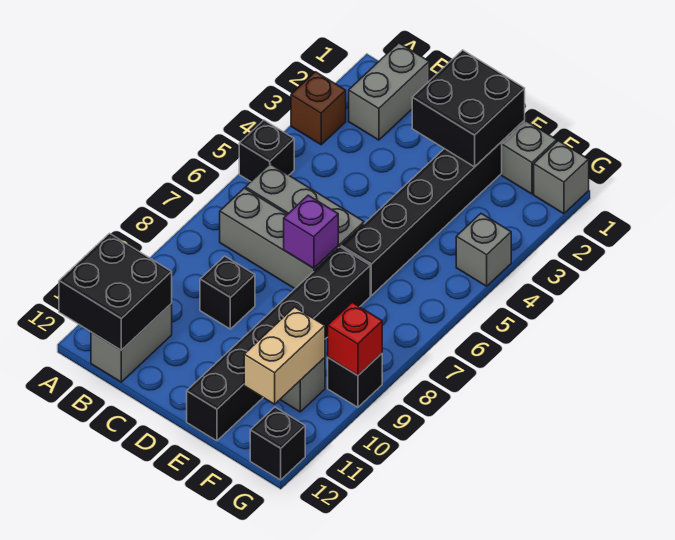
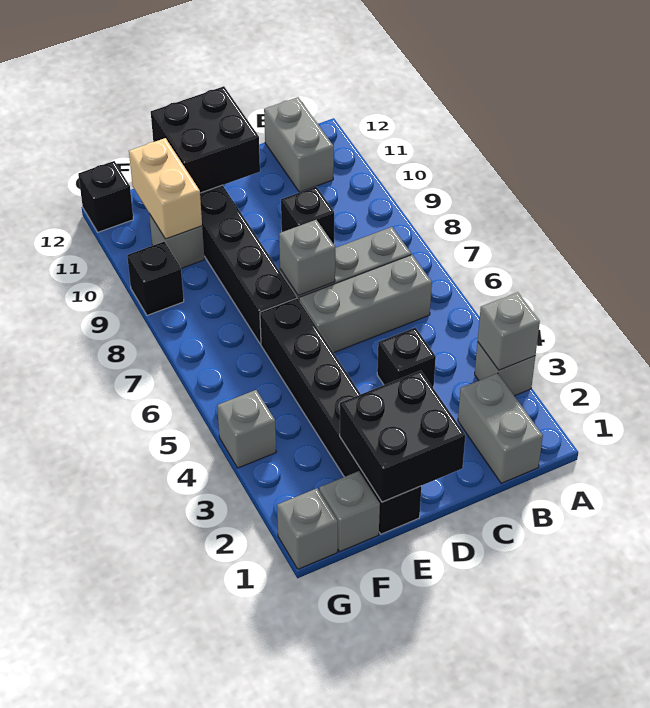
brown brick A3 level 1 -> grey brick A3 level 1
none -> grey brick A3 level 2
black brick A5 level 1 -> black brick C4 level 1
black brick A11:B12 level 2 -> black brick D11:E12 level 2
purple brick D7 level 2 -> grey brick D7 level 2
red brick G9 level 2 -> none

